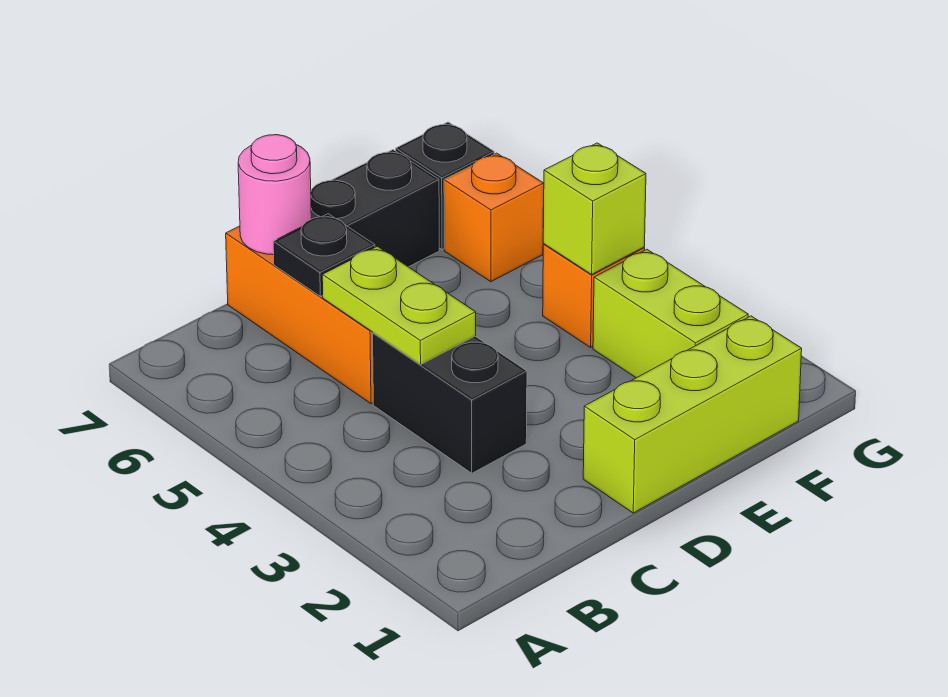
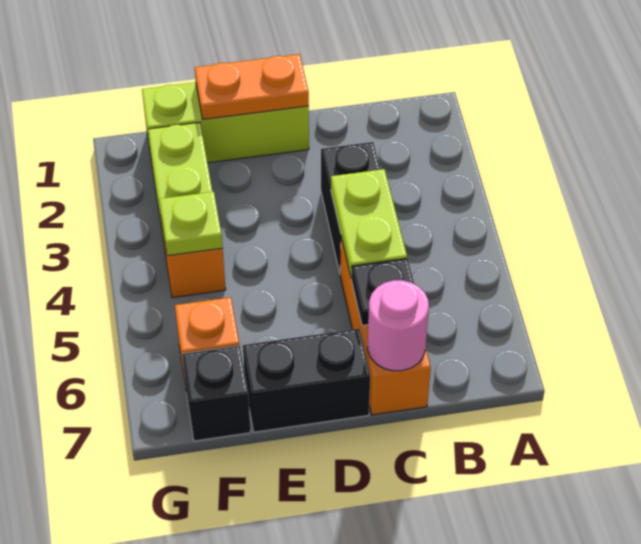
none -> orange plate D1:E1 level 2
lime brick F4 level 2 -> lime plate F4 level 2

